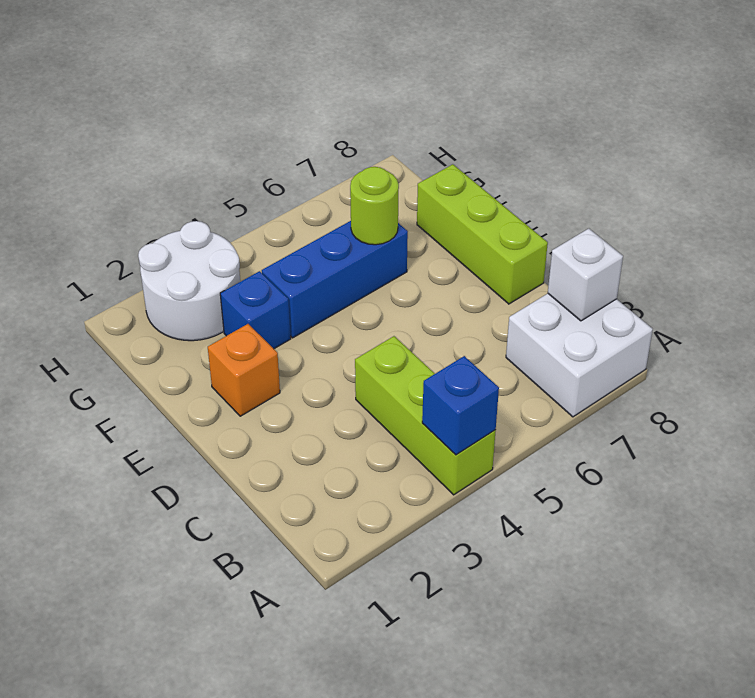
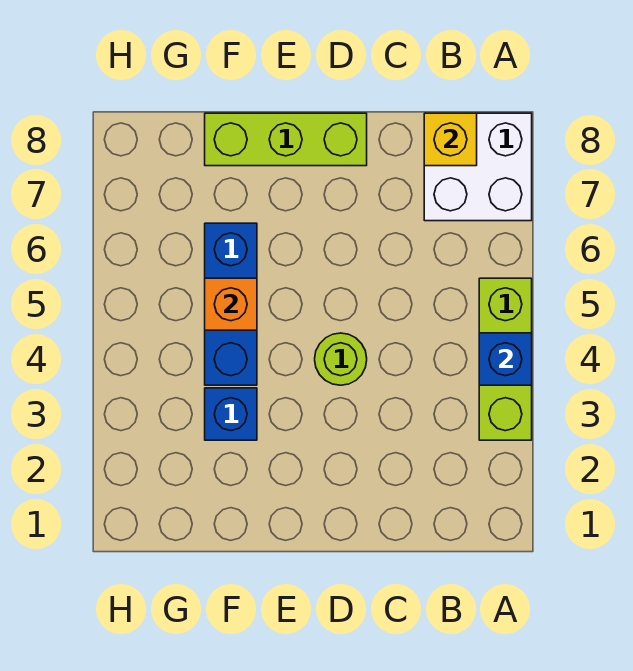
lime brick A4:C4 level 1 -> lime brick A3:A5 level 1
white brick B8 level 2 -> yellow brick B8 level 2
orange brick E2 level 1 -> orange brick F5 level 2
lime round brick F6 level 2 -> lime round brick D4 level 1
white round brick G2:H3 level 1 -> none

